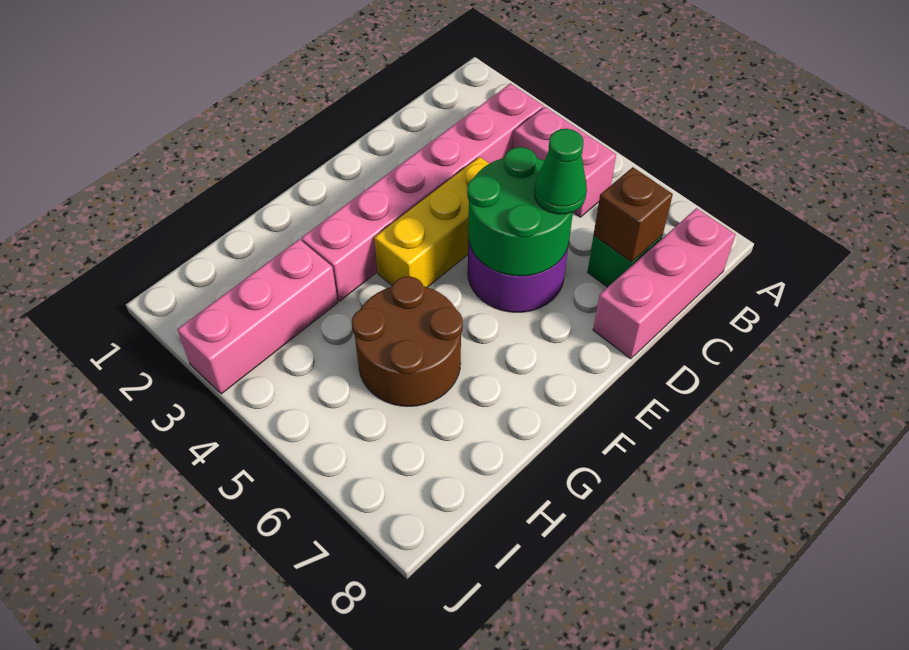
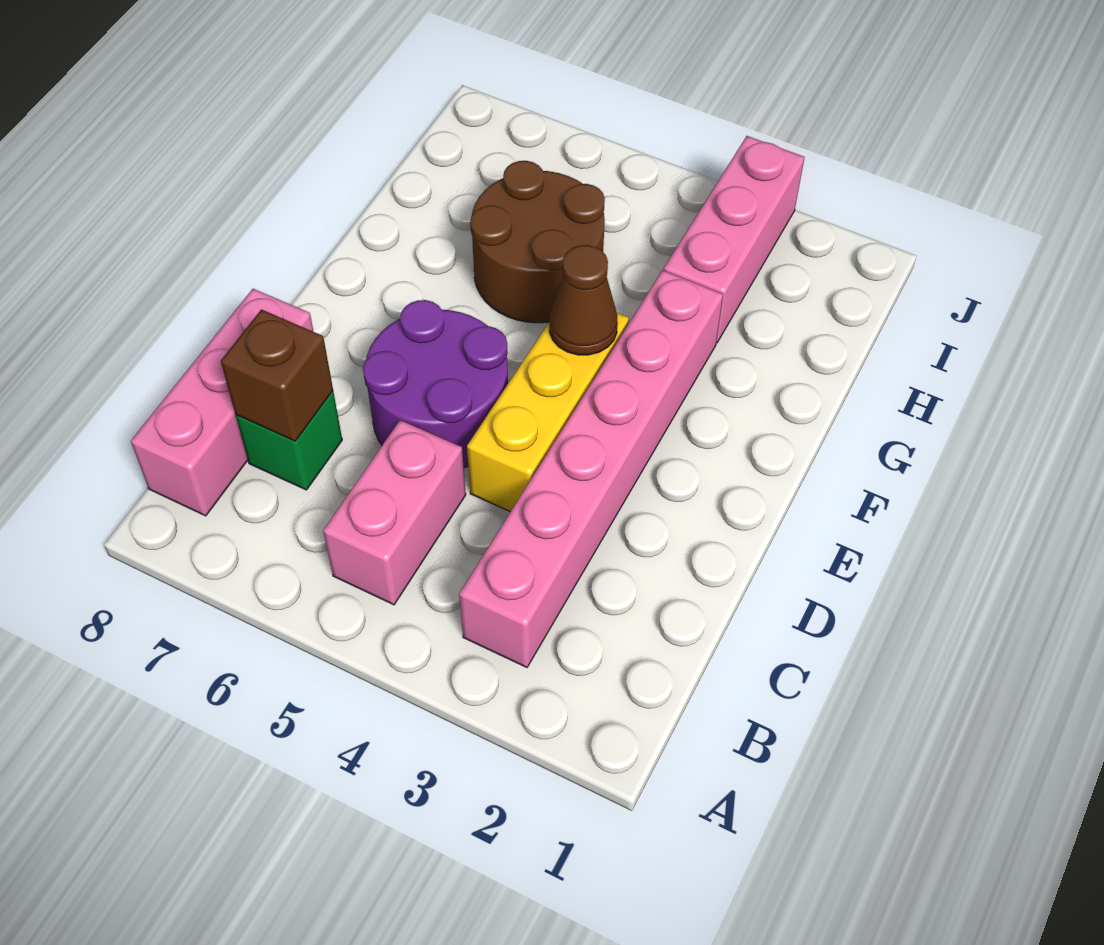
pink brick B4:B5 level 1 -> pink brick B5:C5 level 1
green round brick D5:E6 level 2 -> none
green cone D6 level 3 -> none
none -> brown cone F4 level 2

